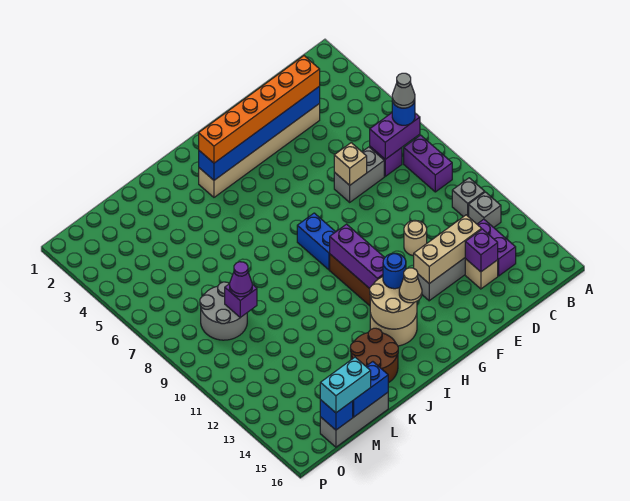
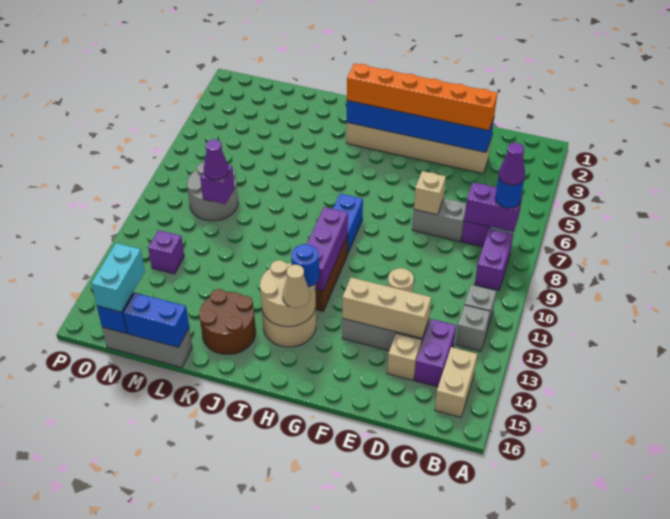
grey cone B7 level 4 -> purple cone B7 level 4
none -> tan brick B14:B15 level 1
purple brick D14 level 2 -> purple brick N12 level 1
cyan brick M16:N16 level 3 -> cyan brick N15:N16 level 3

